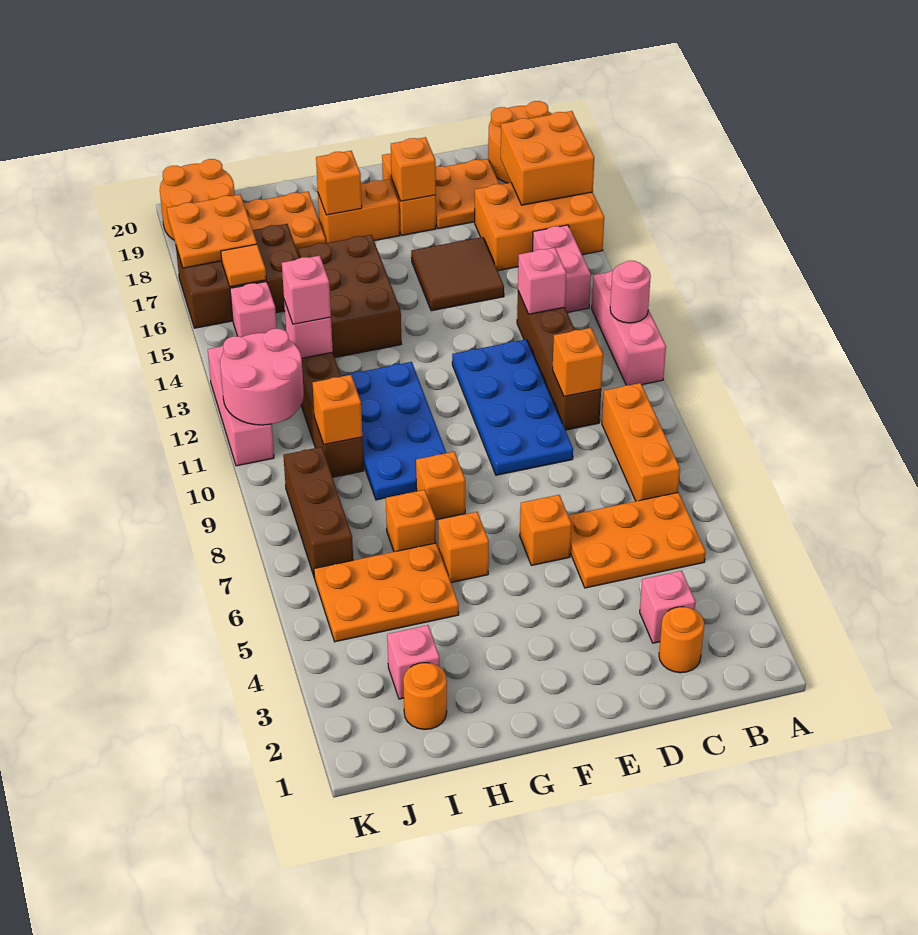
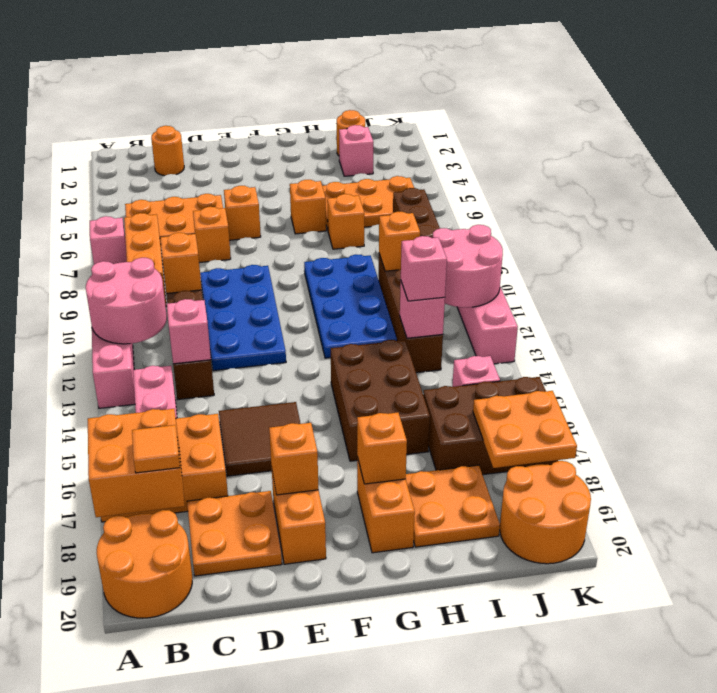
pink round brick A12 level 2 -> pink round brick A11:B12 level 2
pink brick C3 level 1 -> pink brick A7 level 1
orange brick F18:G18 level 1 -> orange brick G18:G19 level 1
orange brick G8 level 1 -> orange brick D7 level 1
orange tile J16 level 2 -> orange tile B18 level 3

